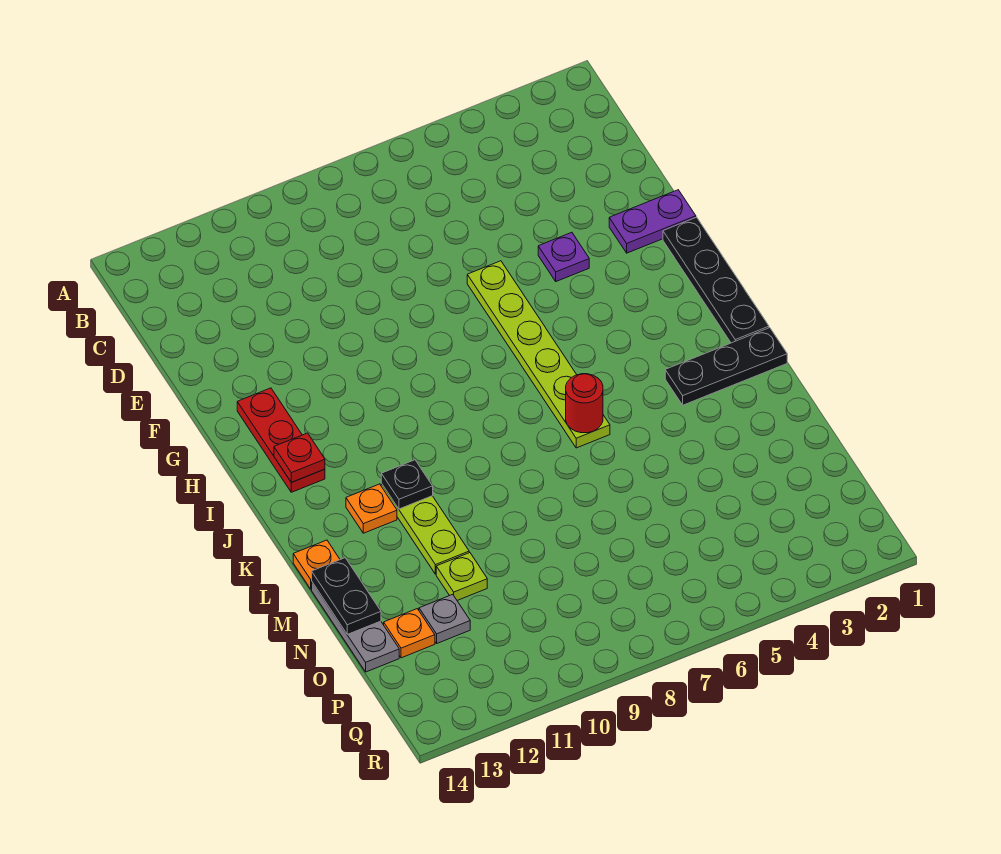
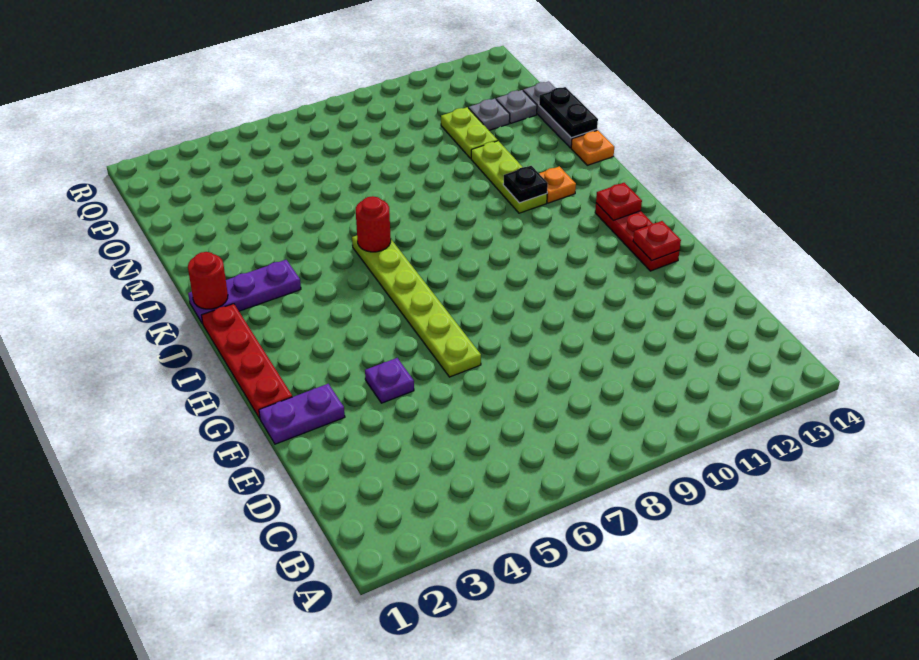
black plate G1:J1 level 1 -> red plate G1:J1 level 1
none -> red plate G13 level 2
black plate K1:K3 level 1 -> purple plate K1:K3 level 1
none -> red round brick K1 level 2
lime plate N11 level 1 -> lime plate N11:O11 level 1
orange plate O13 level 1 -> grey plate O13 level 1

